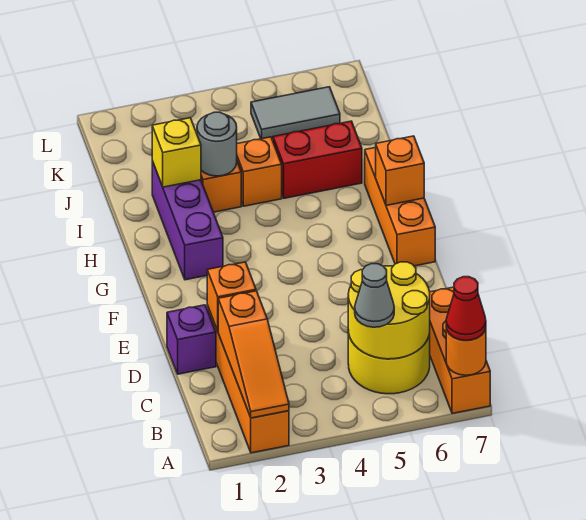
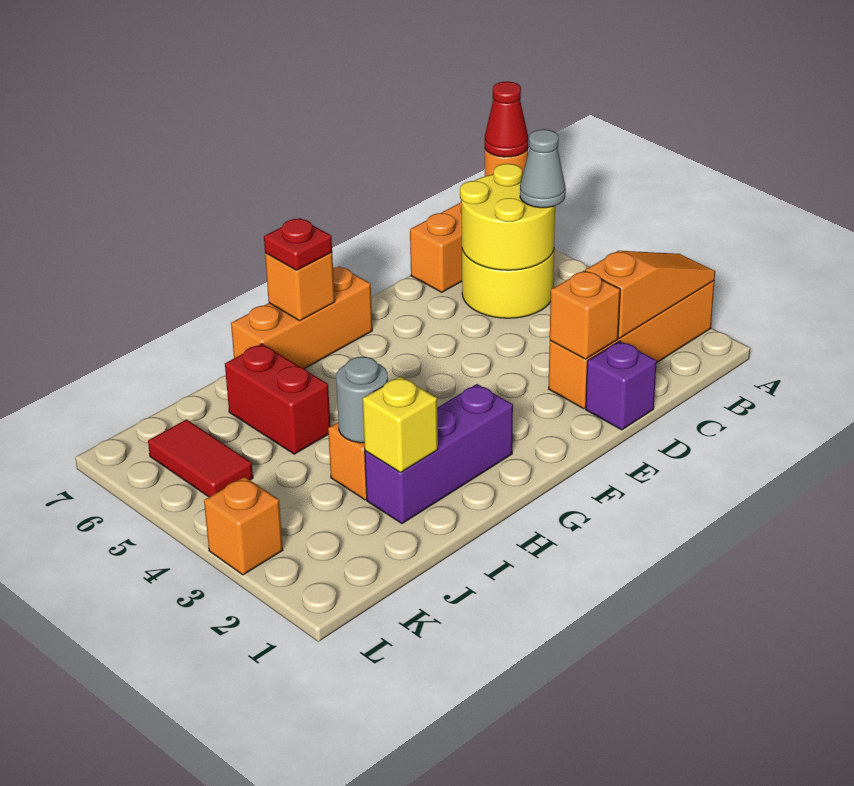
none -> red plate G7 level 3
orange brick I4 level 1 -> orange brick L3 level 1
grey tile K5:K6 level 1 -> red tile K5:K6 level 1

